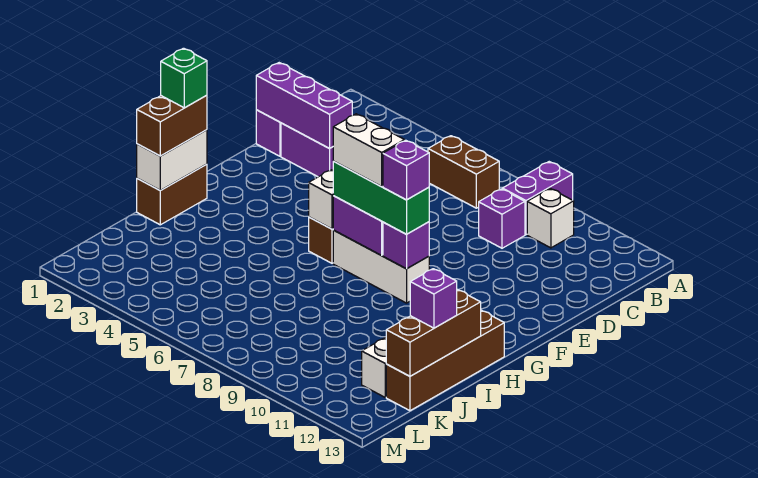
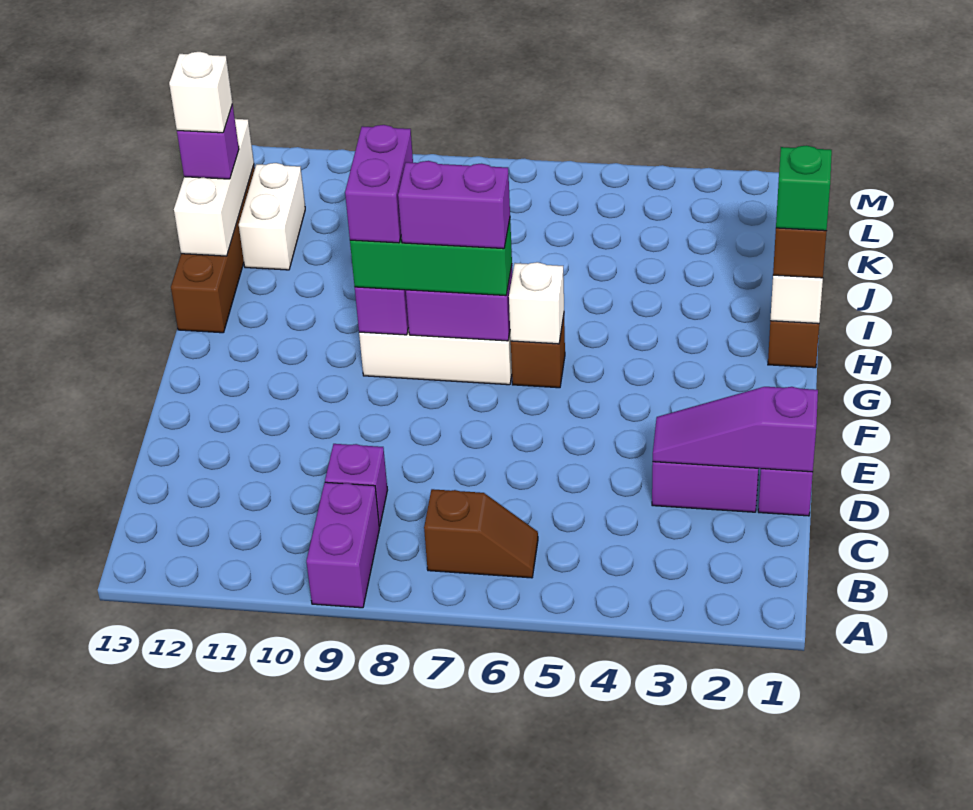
brown brick B6:B7 level 1 -> brown slope B6:B7 level 1 top 7
white brick B10 level 1 -> white brick J13 level 4
purple brick D1:D3 level 2 -> purple slope D1:D3 level 2 top 1
white brick G7:G8 level 4 -> purple brick G7:G8 level 4
purple brick G9 level 4 -> purple brick G9:H9 level 4
brown brick I13:K13 level 2 -> white brick I13:K13 level 2

